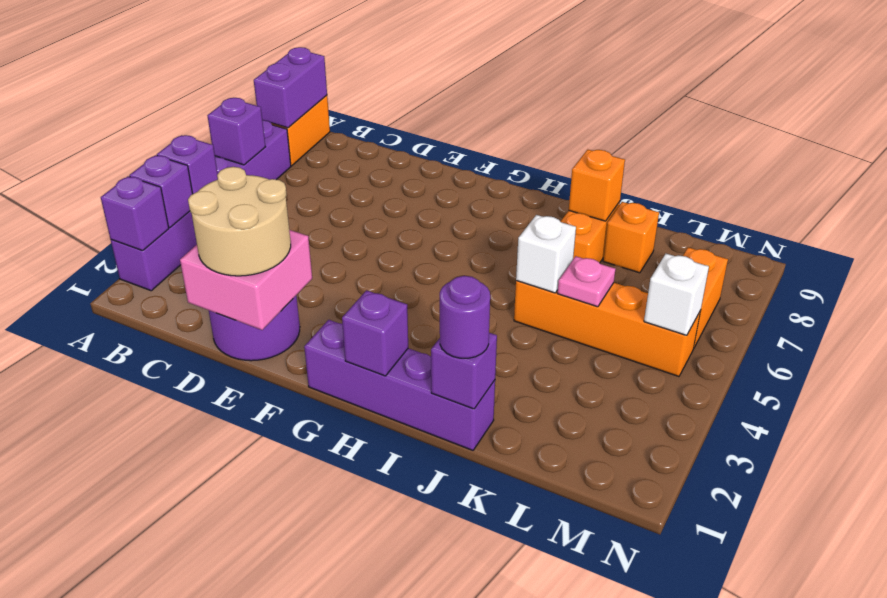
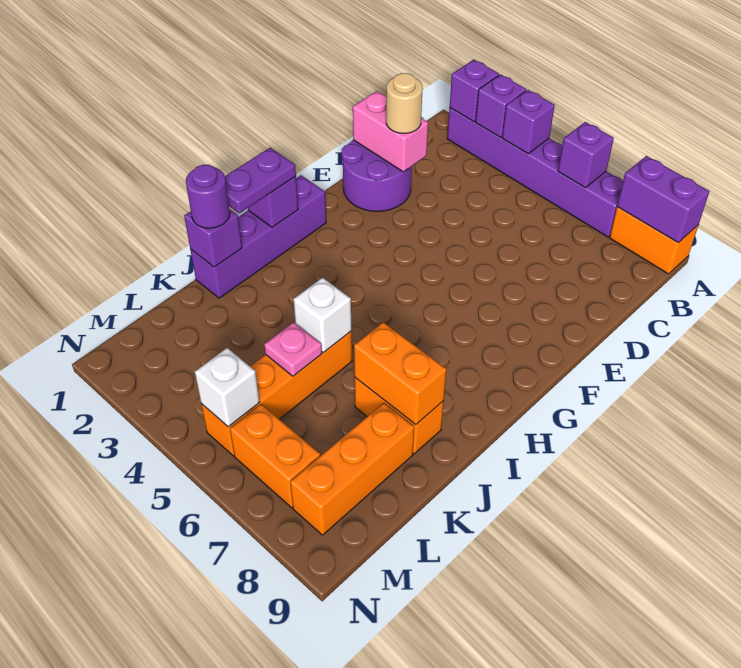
pink brick D1:E2 level 2 -> pink brick D1:D2 level 2
tan round brick D1:E2 level 3 -> tan round brick D2 level 3
none -> purple plate H1:I1 level 3
orange brick J8 level 2 -> orange brick J7:J8 level 2
orange brick K8 level 1 -> orange brick K8:M8 level 1

